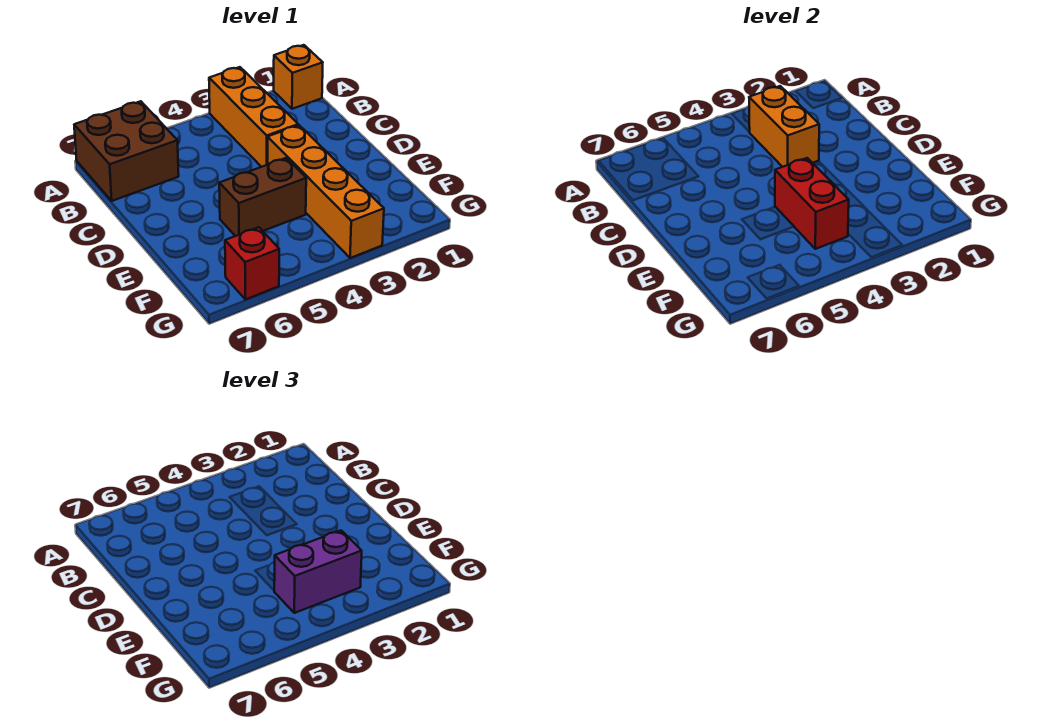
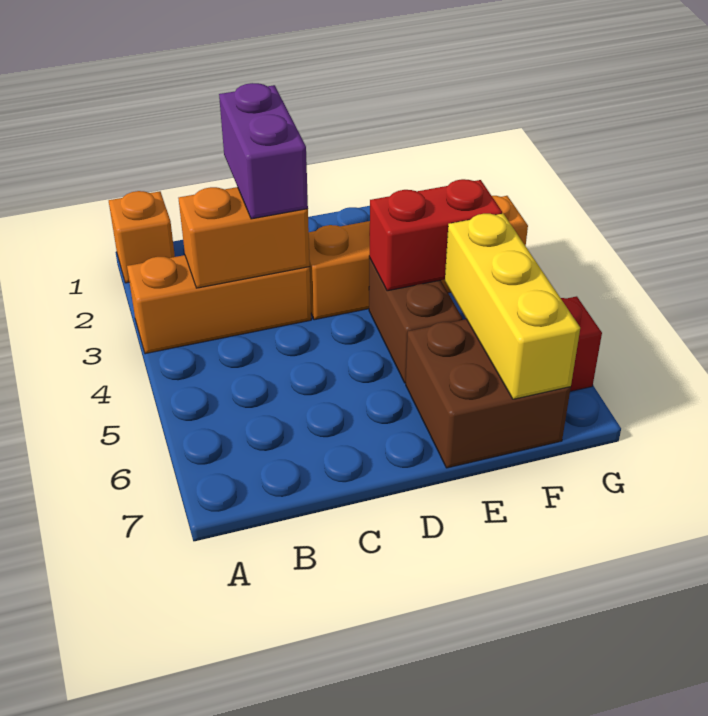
brown brick A6:B7 level 1 -> brown brick E6:F7 level 1
purple brick F3:F4 level 3 -> purple brick C2:C3 level 3
none -> yellow brick F5:F7 level 2

